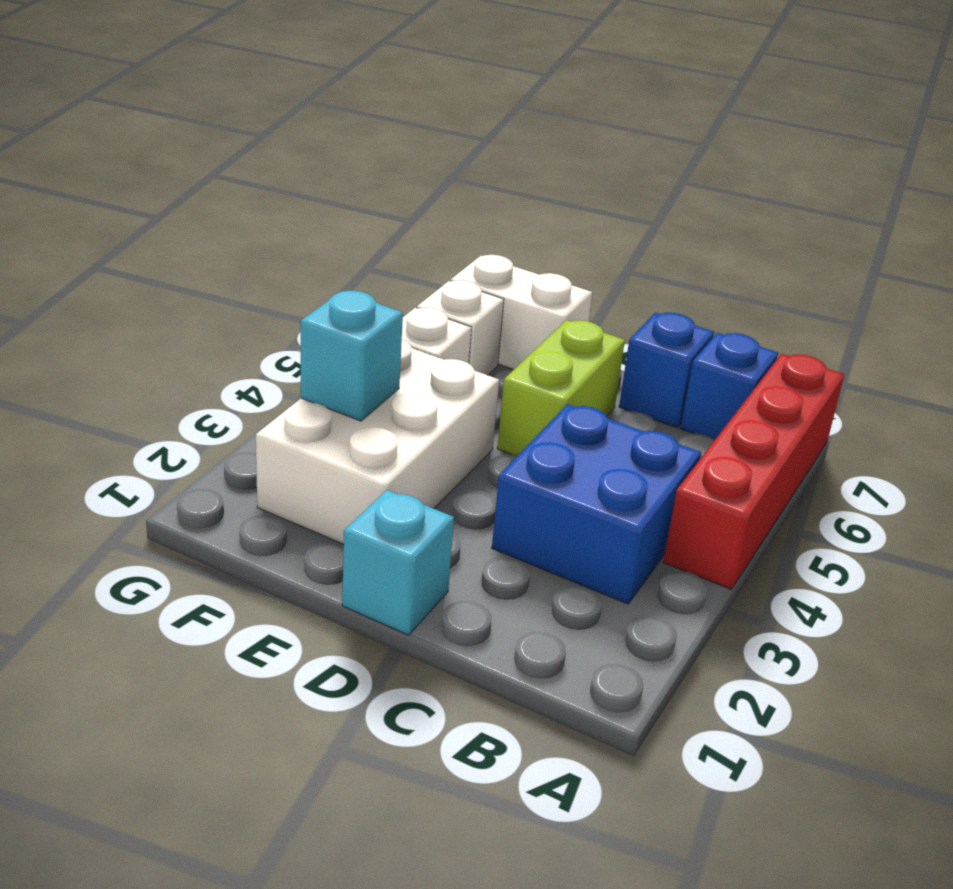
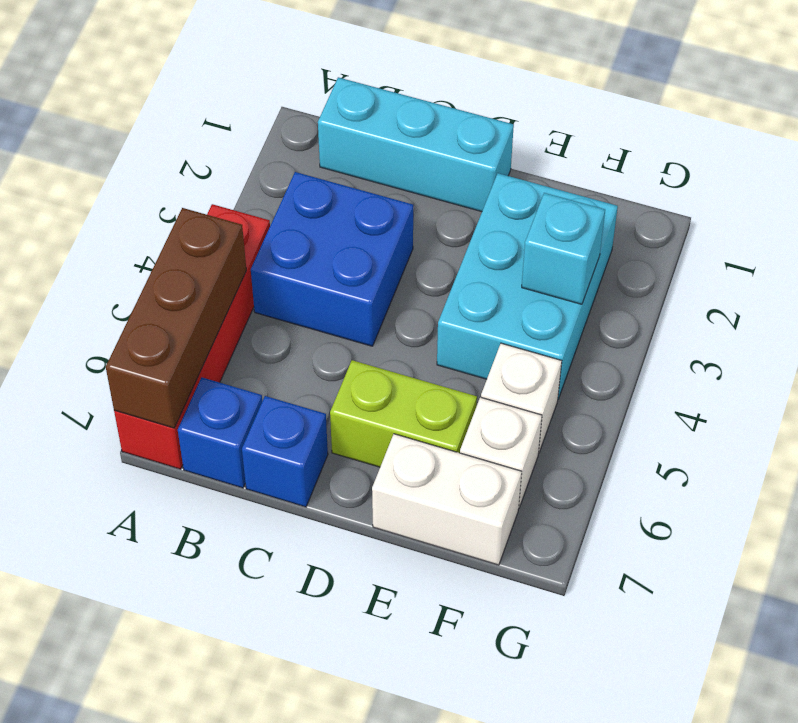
none -> brown brick A5:A7 level 2
cyan brick D1 level 1 -> cyan brick B1:D1 level 1
lime brick D5:D6 level 1 -> lime brick D6:E6 level 1
white brick E2:F4 level 1 -> cyan brick E2:F4 level 1

